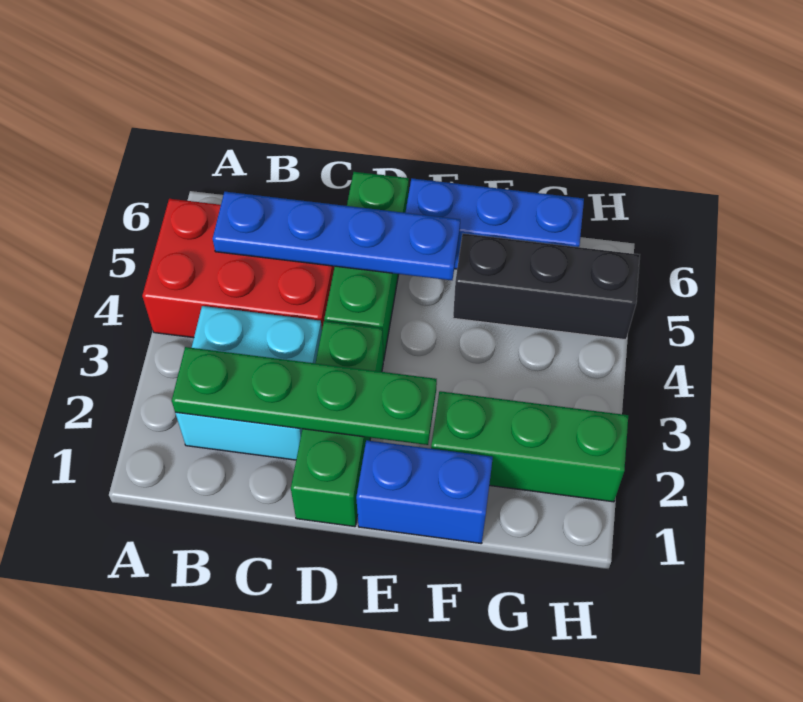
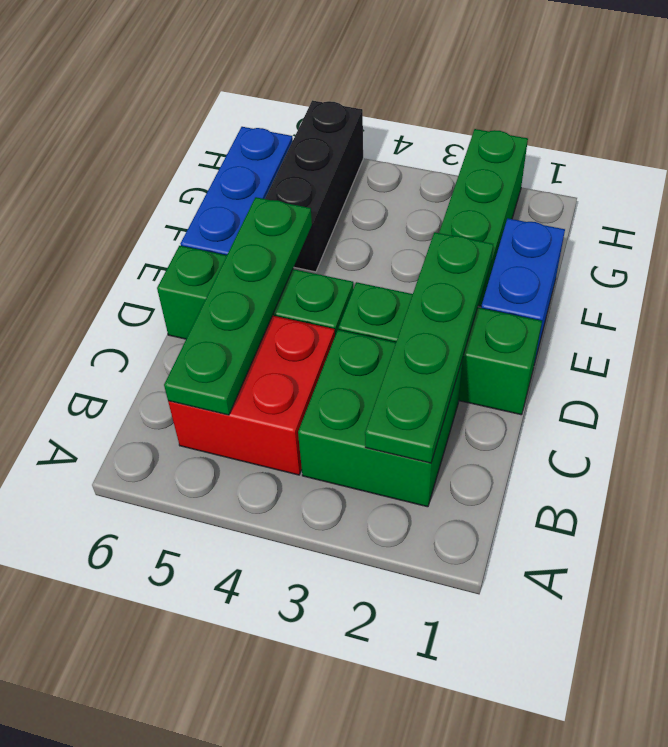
red brick A4:C5 level 1 -> red brick B4:C5 level 1
cyan brick B2:C3 level 1 -> green brick B2:C3 level 1
blue plate B5:E5 level 2 -> green plate B5:E5 level 2

